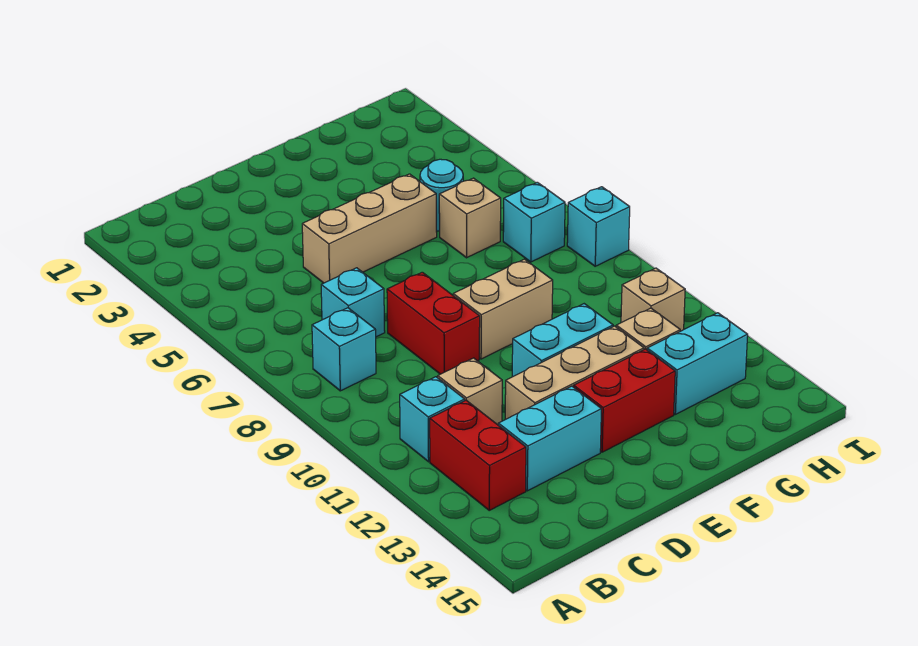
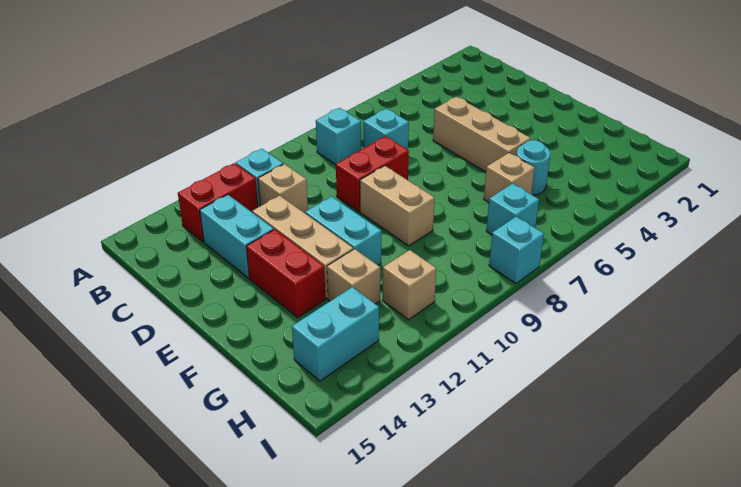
cyan brick G13:H13 level 1 -> cyan brick H13:H14 level 1

